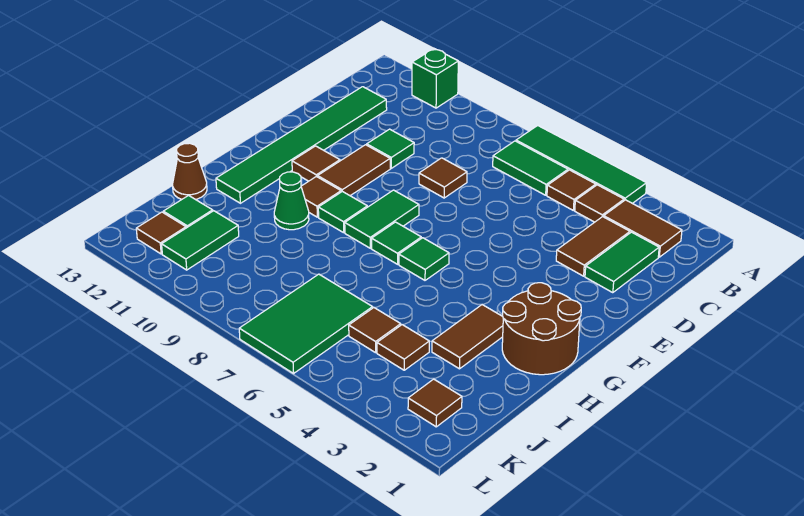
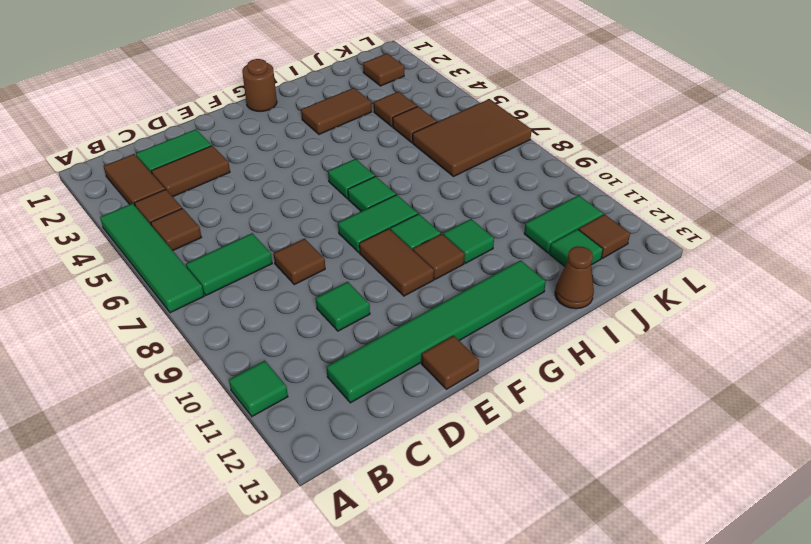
green brick A11 level 1 -> green tile A11 level 1
green tile B6:B7 level 1 -> green tile B7:C7 level 1
brown tile E10:F10 level 1 -> brown tile F9:F10 level 1
brown tile F11 level 1 -> brown tile E13 level 1
brown round brick G1:H2 level 1 -> brown round brick G1 level 1
green cone H10 level 1 -> green tile H10 level 1
green tile J6:L7 level 1 -> brown tile J6:L7 level 1

